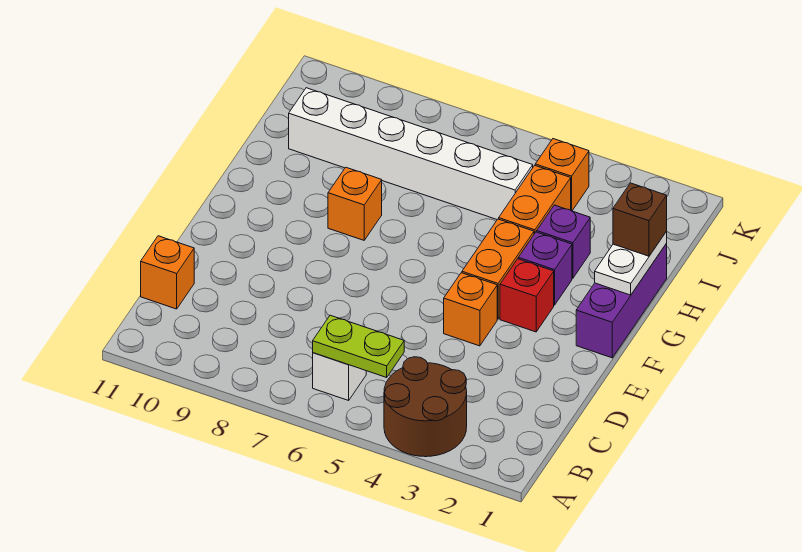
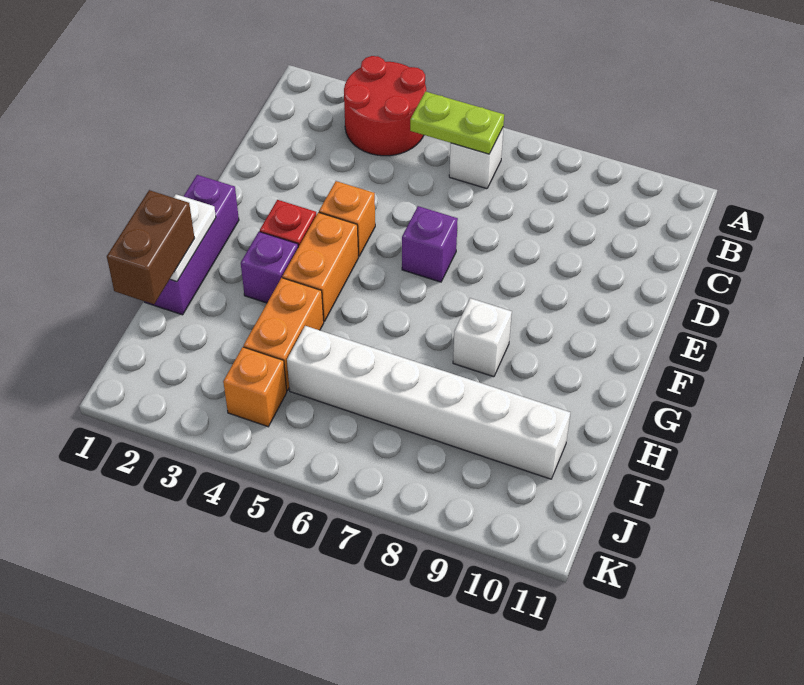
brown round brick A3:B4 level 1 -> red round brick A3:B4 level 1
orange brick C11 level 1 -> none
orange brick G8 level 1 -> white brick G8 level 1
brown brick H1 level 3 -> brown brick H1:I1 level 3
purple brick H3 level 1 -> purple brick E6 level 1

